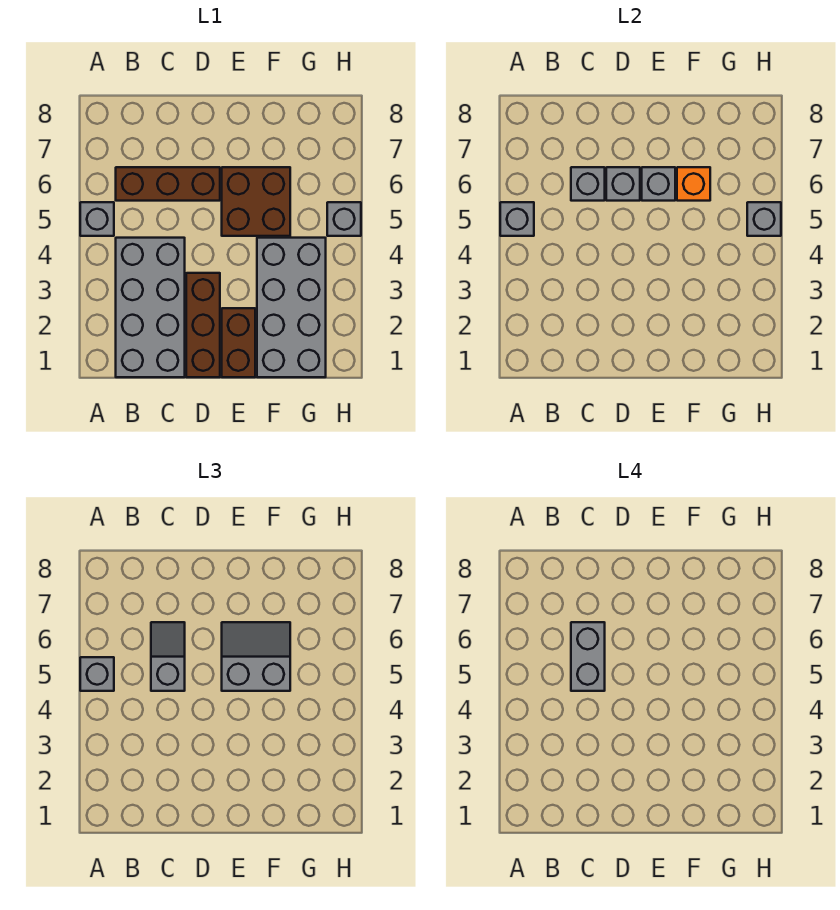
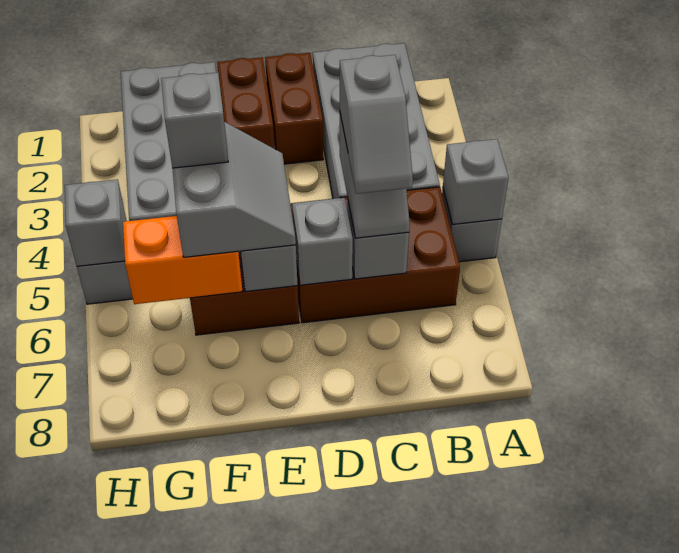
grey brick A5 level 3 -> grey brick F5 level 4
brown brick B6:D6 level 1 -> brown brick B5:D6 level 1
grey brick C5:C6 level 4 -> grey slope C5:C6 level 4 top 5
brown brick D1:D3 level 1 -> brown brick D1:D2 level 1
grey slope E5:F6 level 3 top 5 -> grey slope E5:F6 level 3 top F
orange brick F6 level 2 -> orange brick F6:G6 level 2

